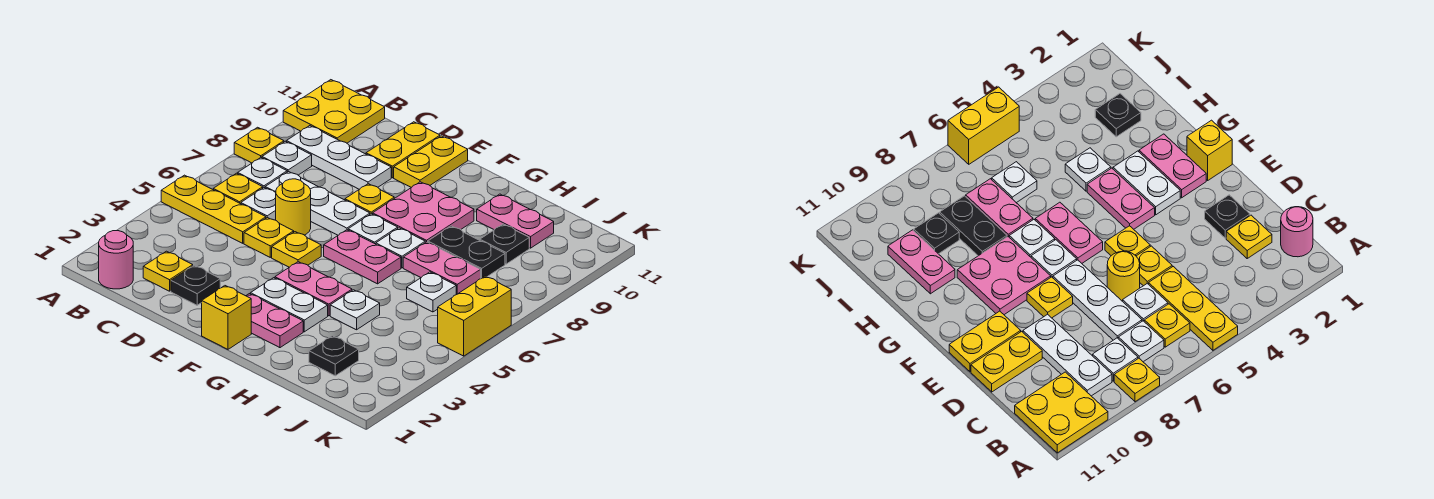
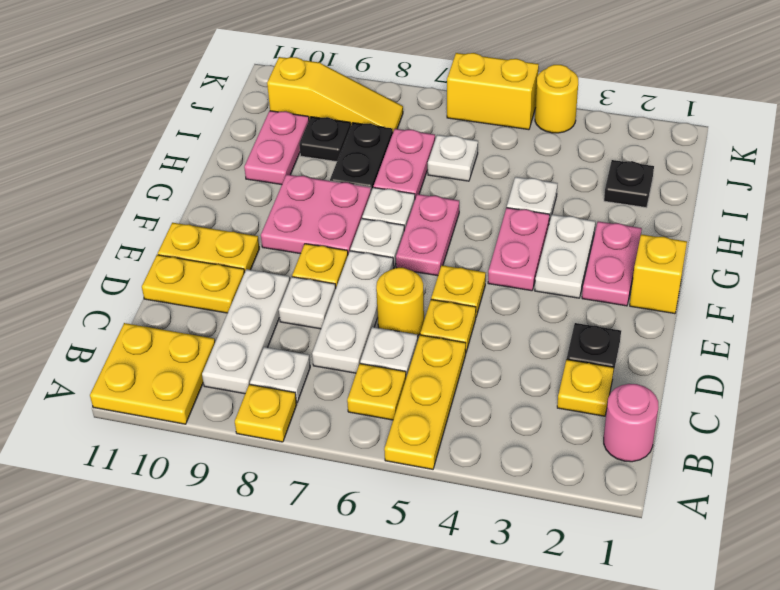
white plate B7 level 1 -> white plate D8 level 1
none -> yellow slope J8:J10 level 1 top 10
none -> yellow round brick K4 level 1

